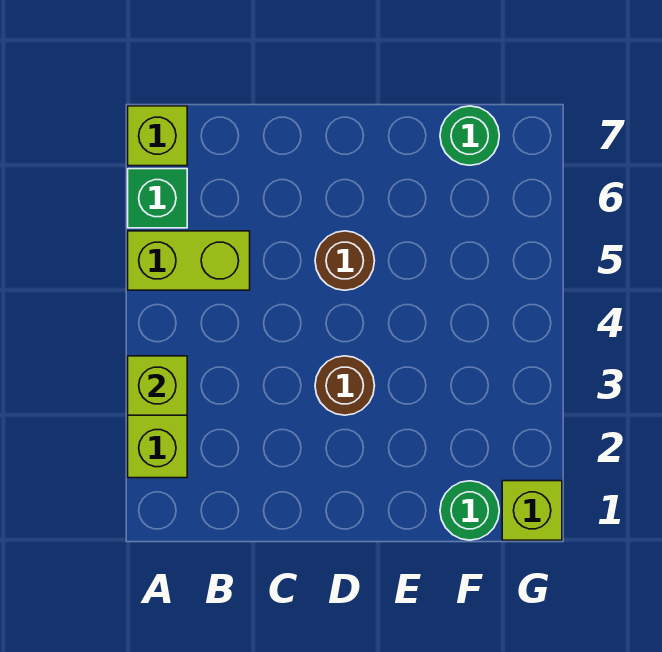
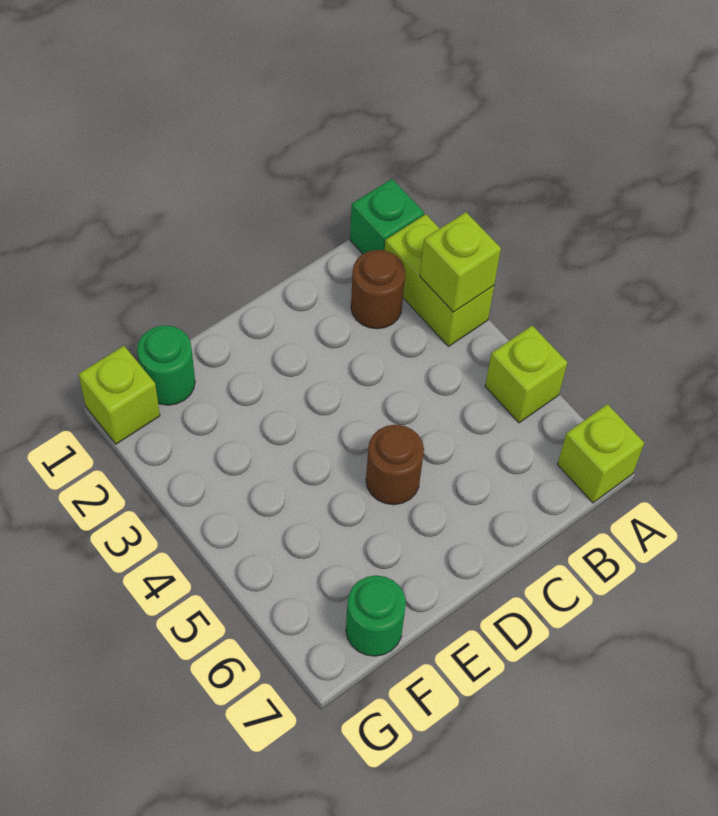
lime brick A5:B5 level 1 -> lime brick A5 level 1
green brick A6 level 1 -> green brick A1 level 1
brown round brick D3 level 1 -> brown round brick B2 level 1

